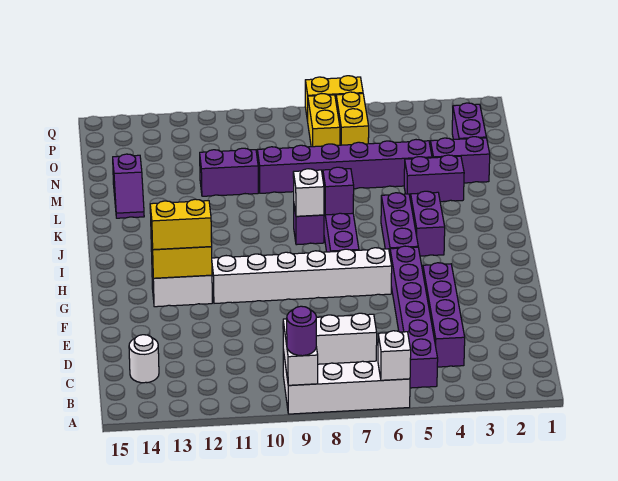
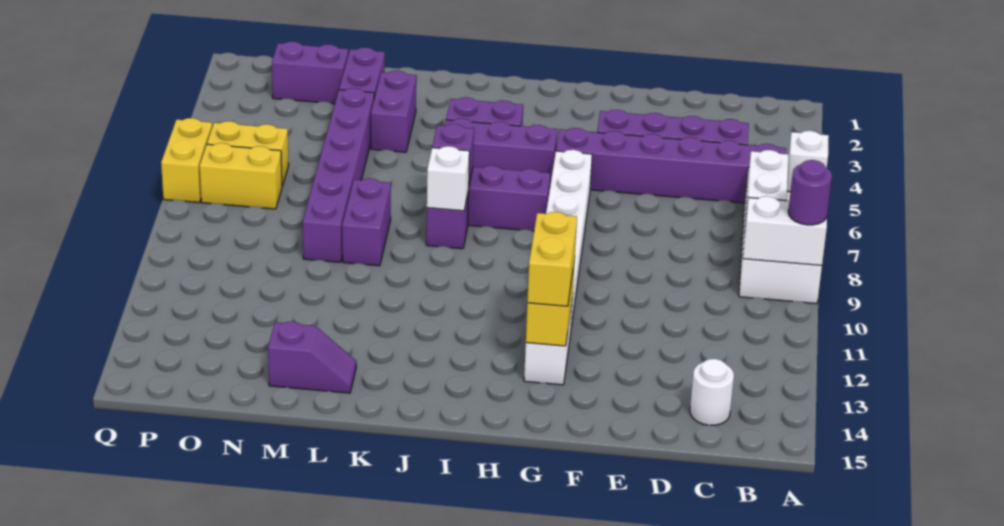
purple brick M10:M11 level 1 -> purple brick L8:L9 level 1

